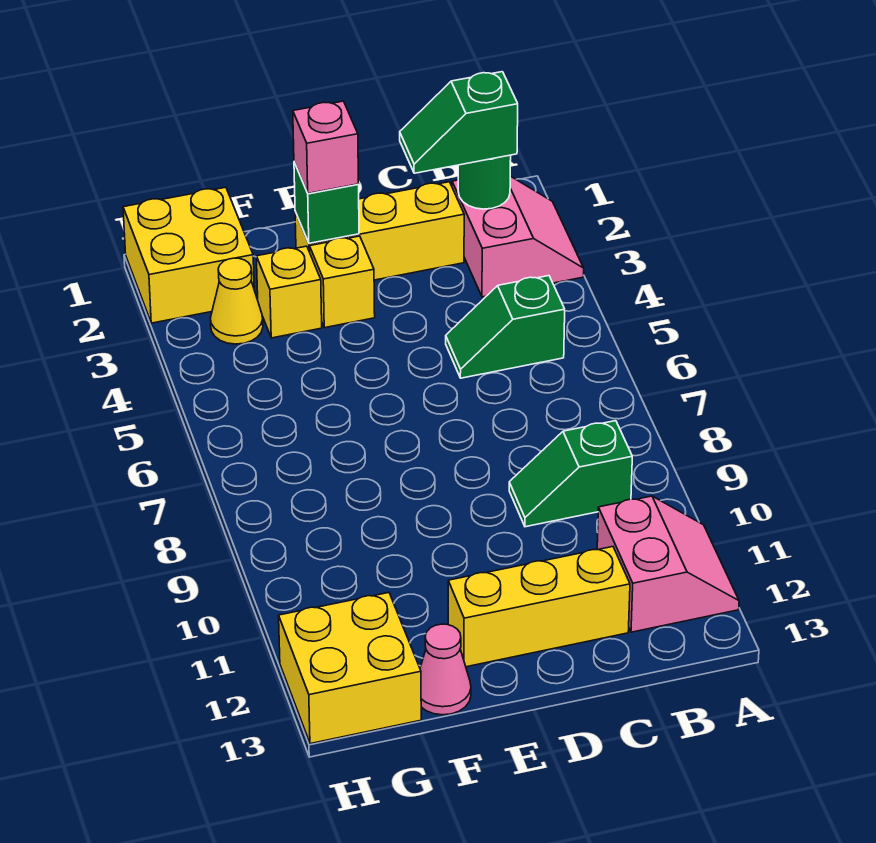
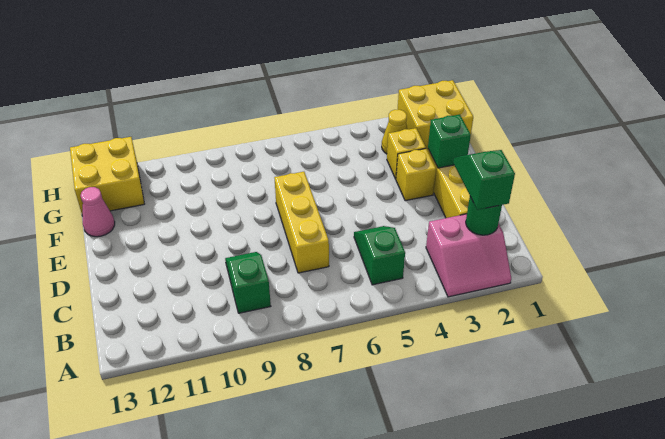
pink slope A11:B12 level 1 top B -> none
yellow brick C12:E12 level 1 -> yellow brick C7:E7 level 1
pink brick E2 level 3 -> none

